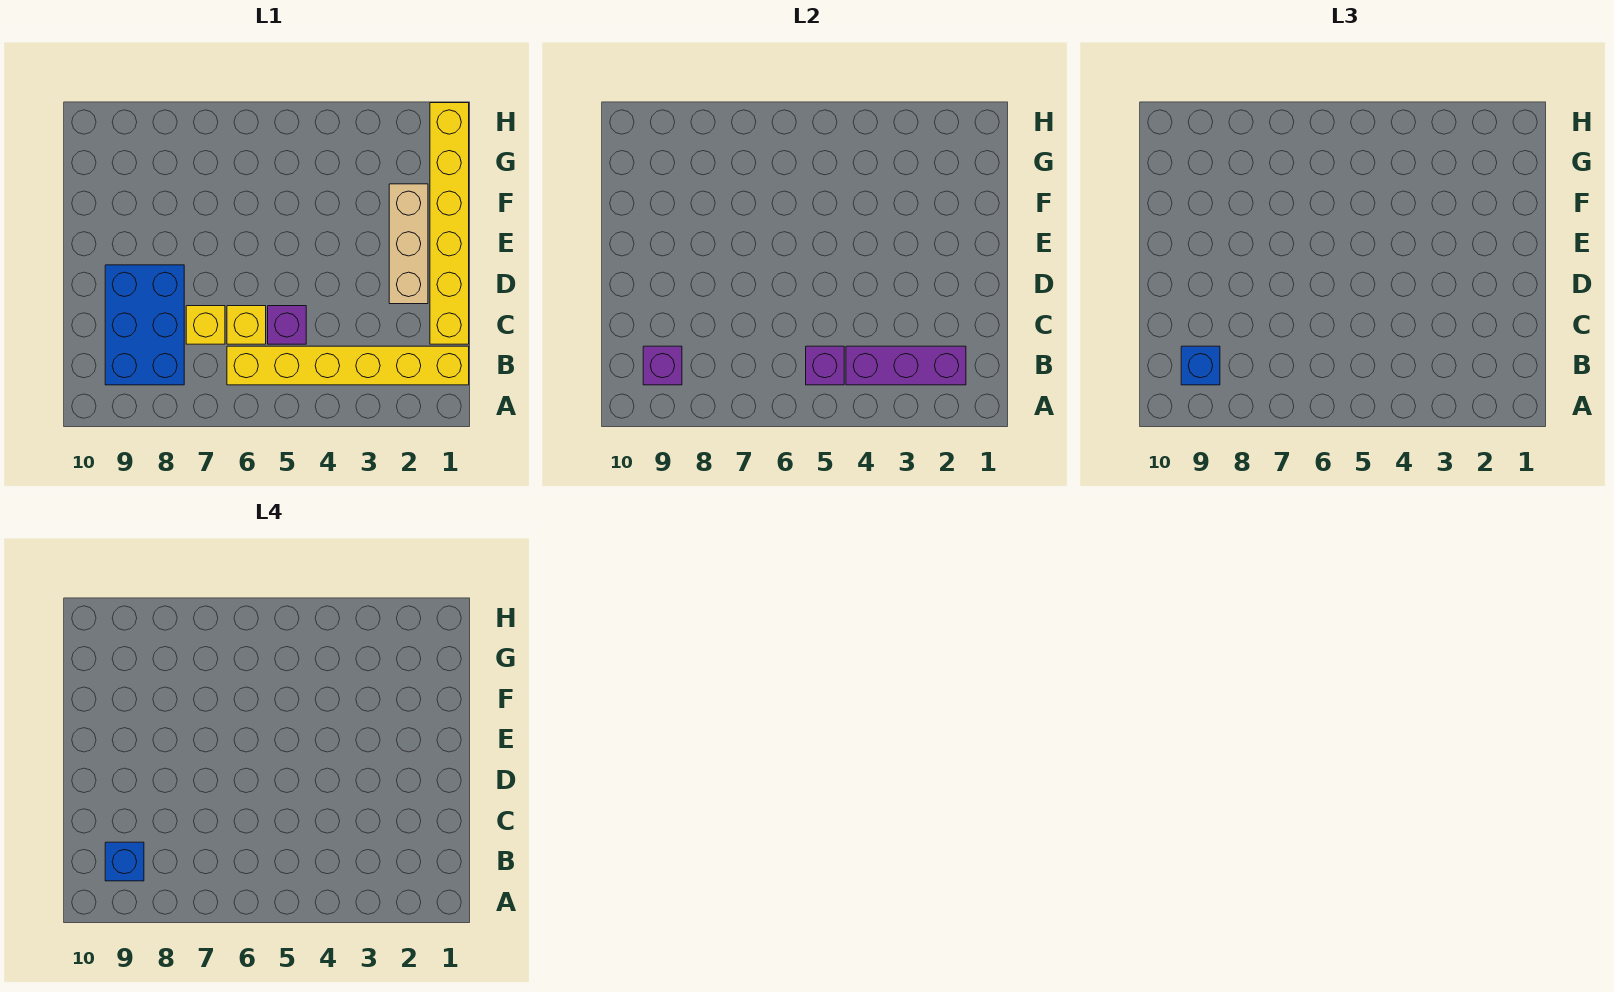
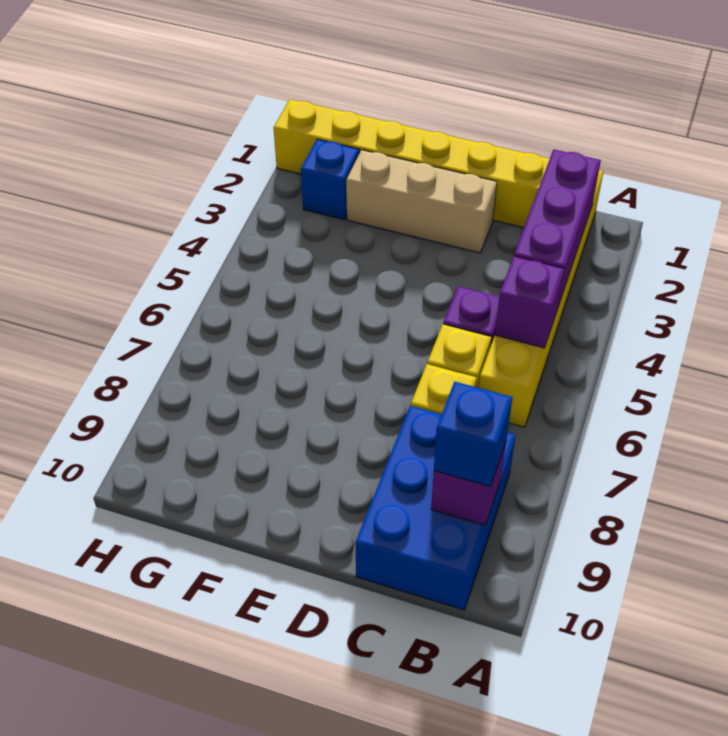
blue brick B8:D9 level 1 -> blue brick B8:C10 level 1
blue brick B9 level 4 -> blue brick G2 level 1

